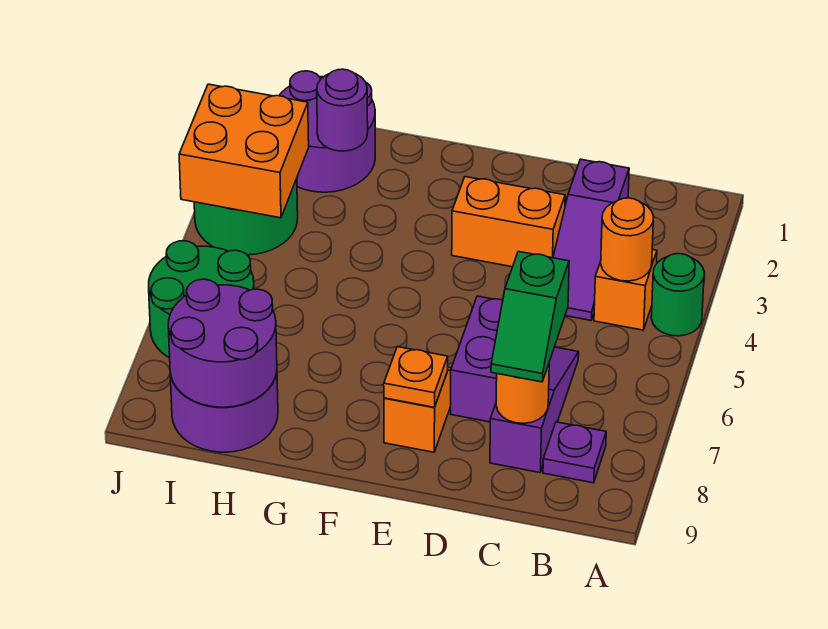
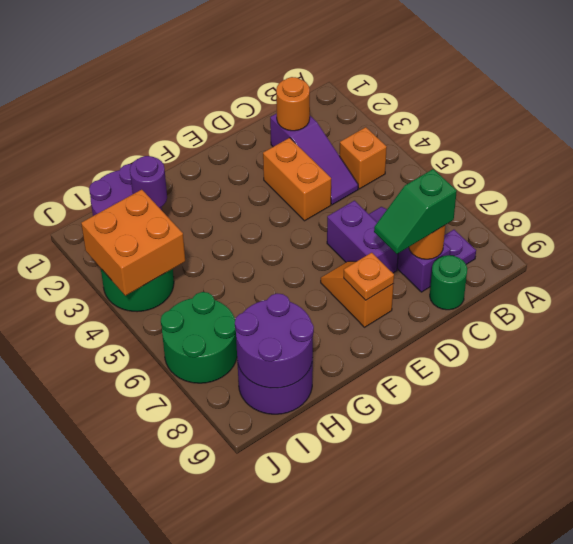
green round brick A4 level 1 -> green round brick C9 level 1
orange round brick B4 level 2 -> orange round brick C2 level 2
green slope C7:C8 level 3 top 7 -> green slope C8:D8 level 3 top C
orange brick D3:E3 level 1 -> orange brick D3:D4 level 1

